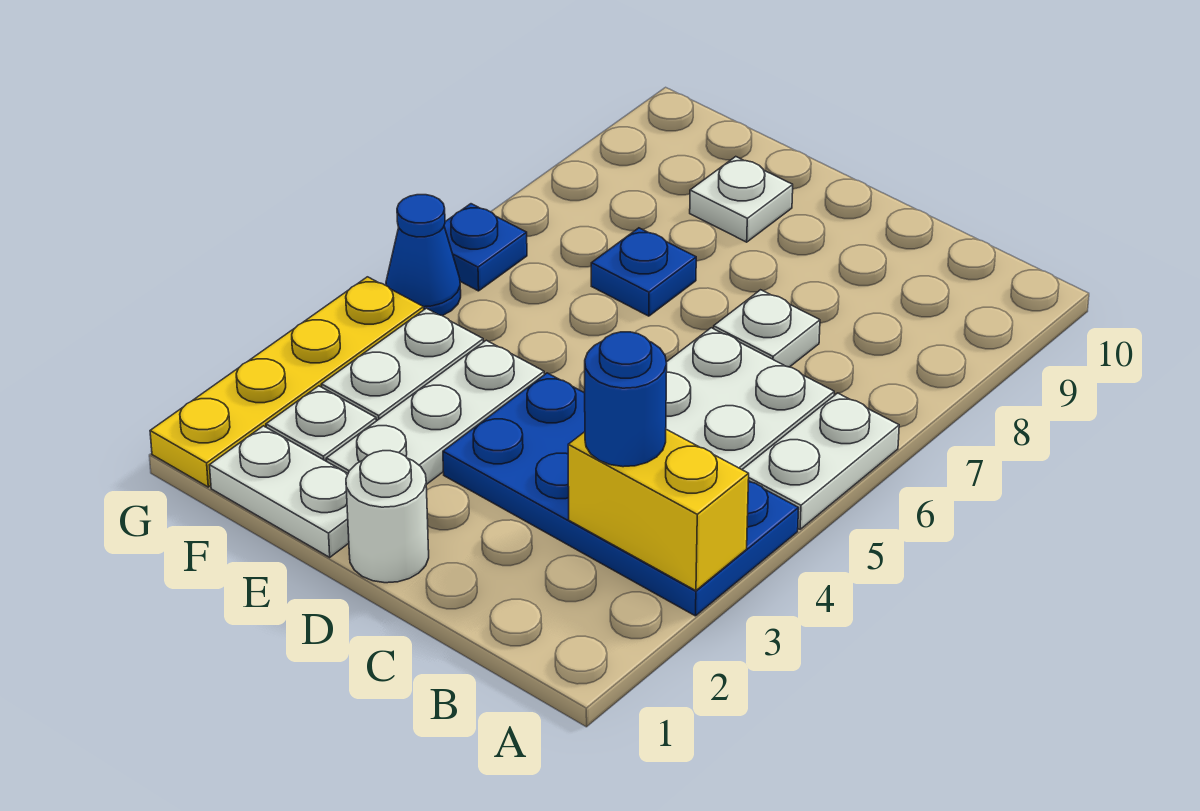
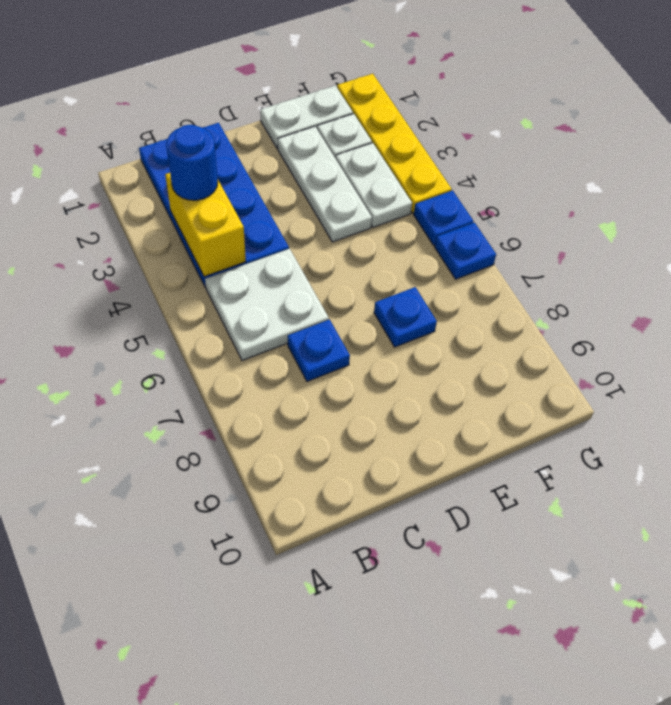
blue plate A3:D4 level 1 -> blue plate B1:C4 level 1
yellow brick A3:B3 level 2 -> yellow brick B3:B4 level 2
white plate A5:A6 level 1 -> none
white plate C7 level 1 -> blue plate C7 level 1
white round brick D1 level 1 -> none
white plate E9 level 1 -> none
blue cone G5 level 1 -> blue plate G5 level 1

